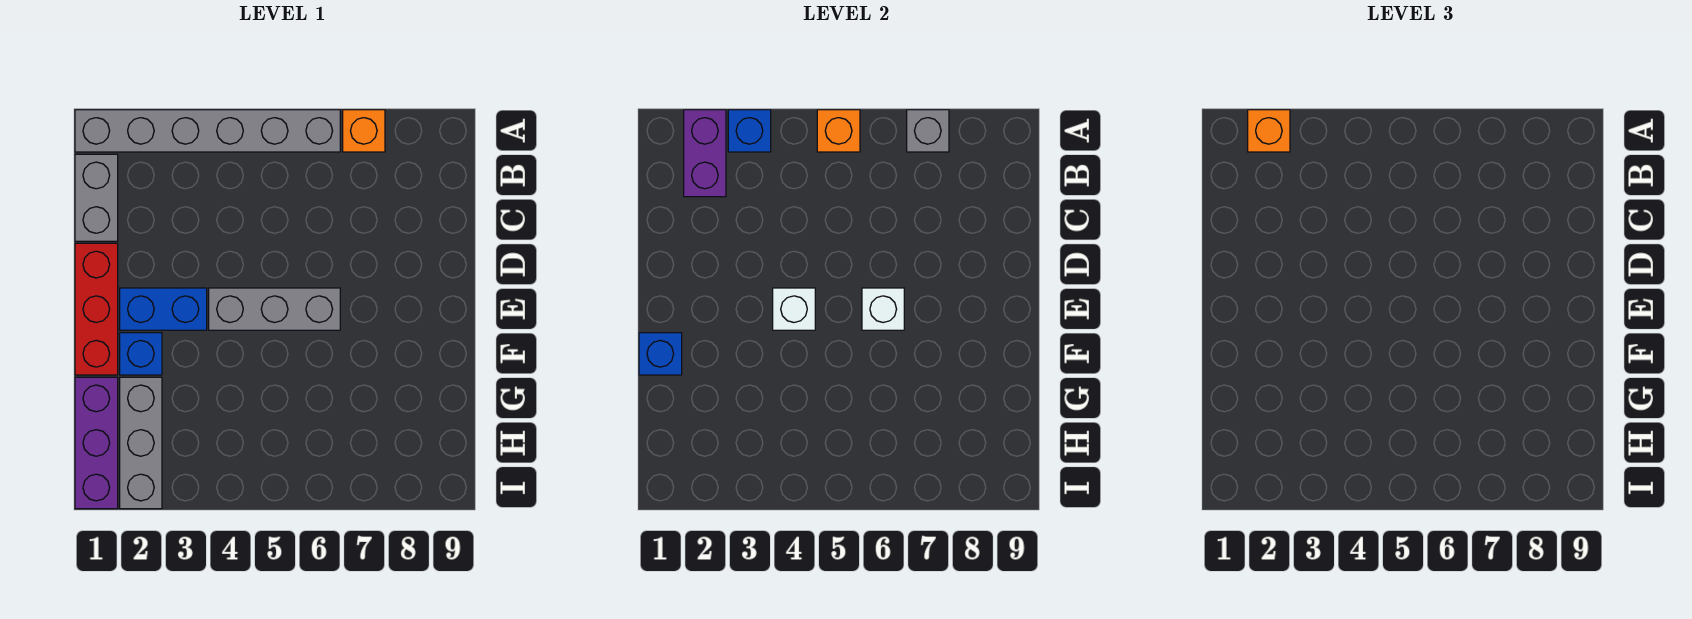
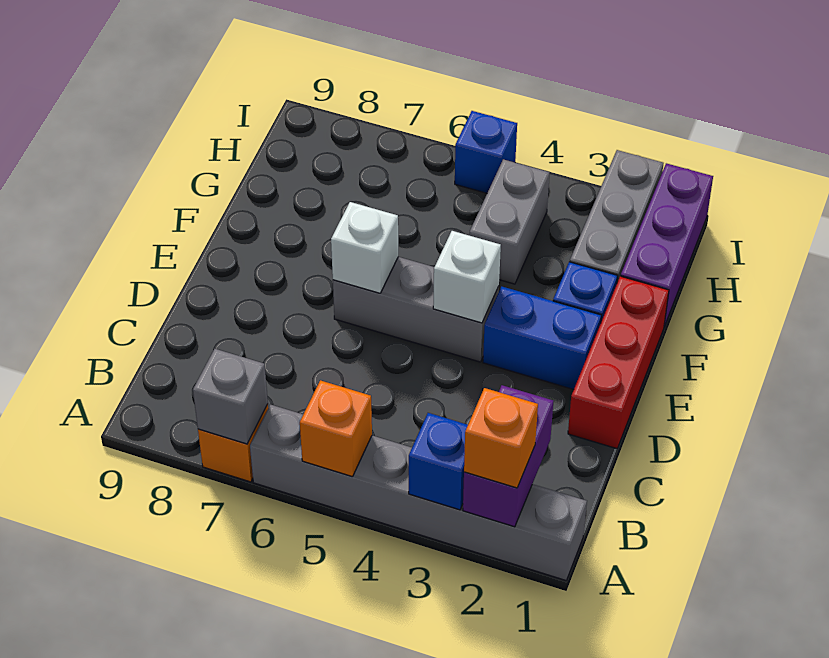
grey brick B1:C1 level 1 -> grey brick G4:H4 level 1
blue brick F1 level 2 -> blue brick I5 level 1

